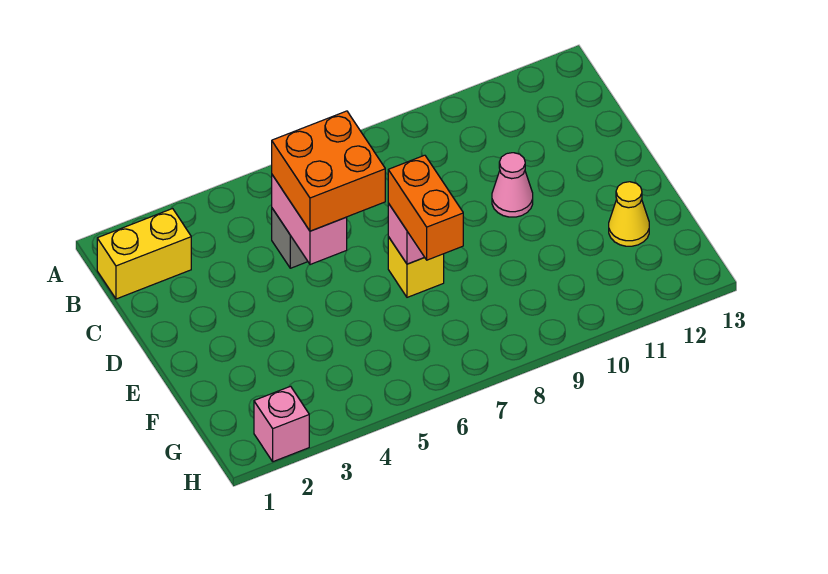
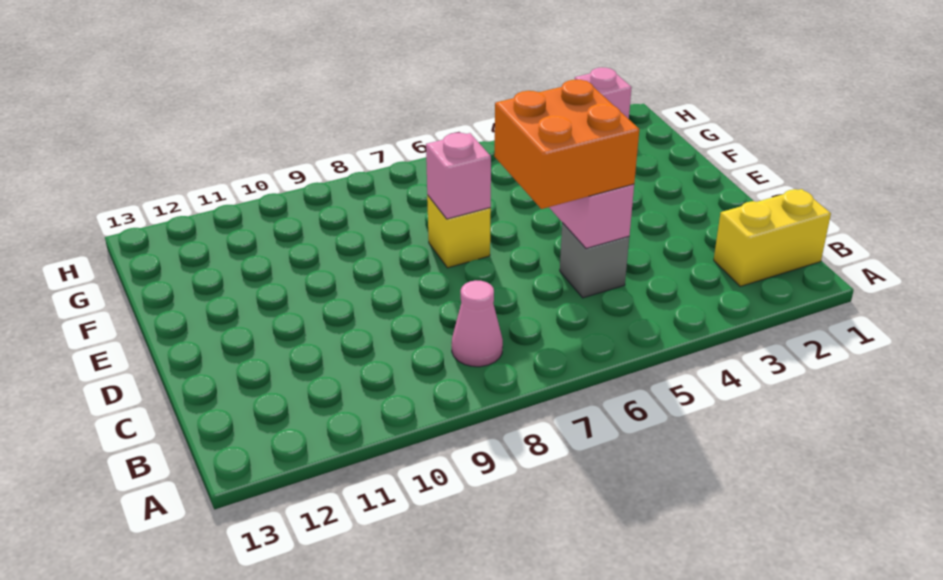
pink cone D10 level 1 -> pink cone B8 level 1
orange brick E7:F7 level 3 -> none
yellow cone F12 level 1 -> none

